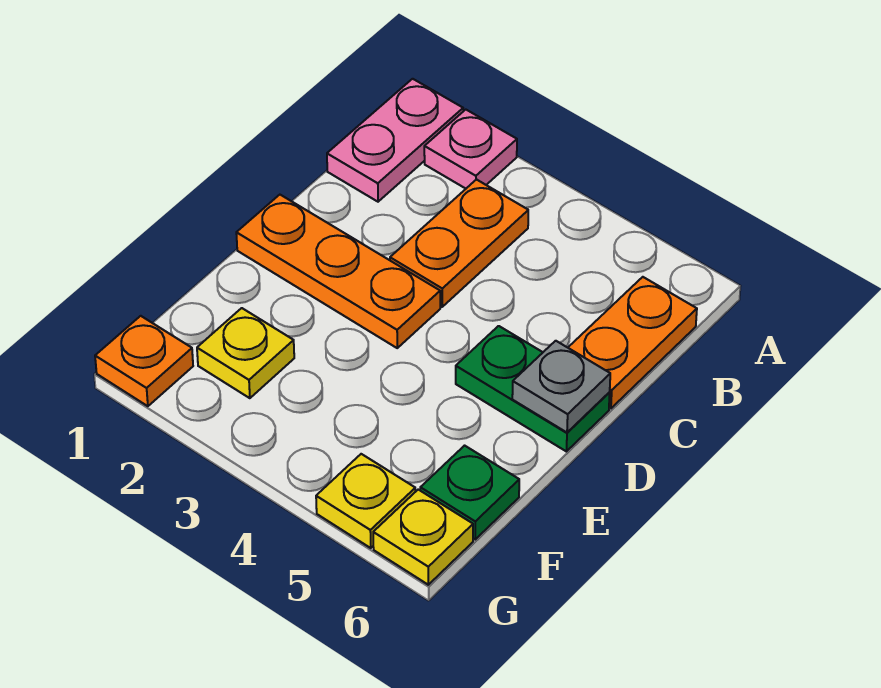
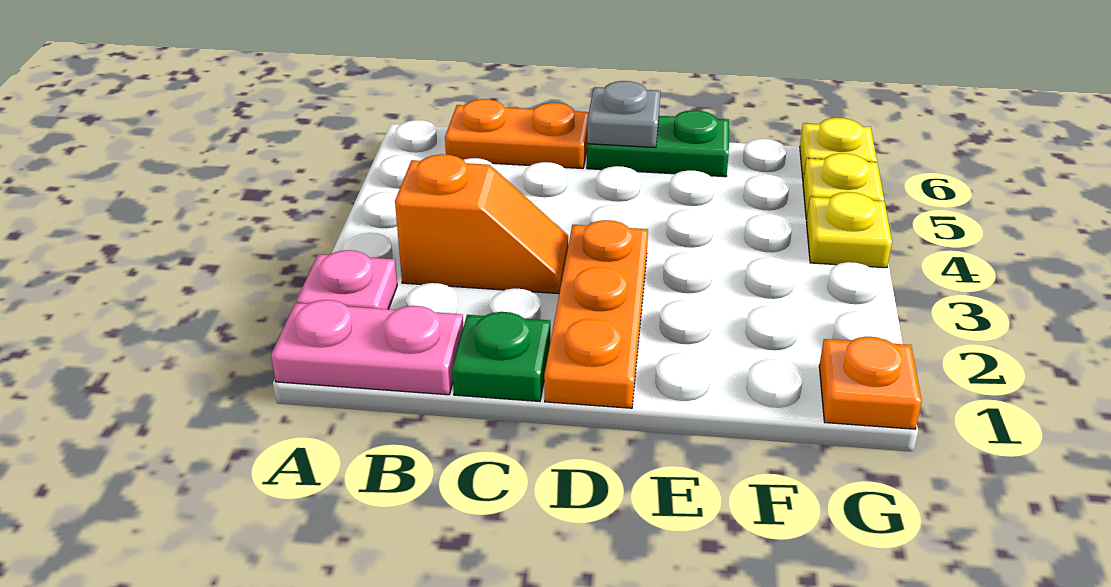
orange plate B3:C3 level 1 -> orange slope B3:C3 level 1 top B
green plate D5:D6 level 1 -> green plate D6:E6 level 1
yellow plate F2 level 1 -> yellow plate G4 level 1
green plate F6 level 1 -> green plate C1 level 1

